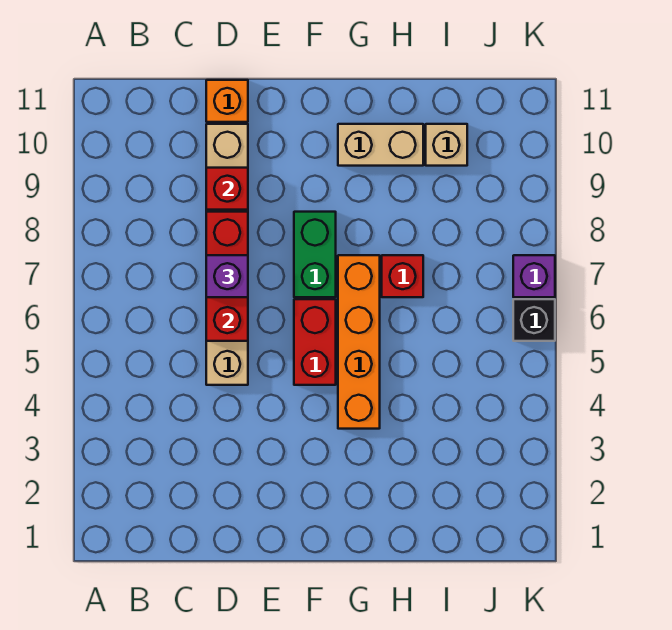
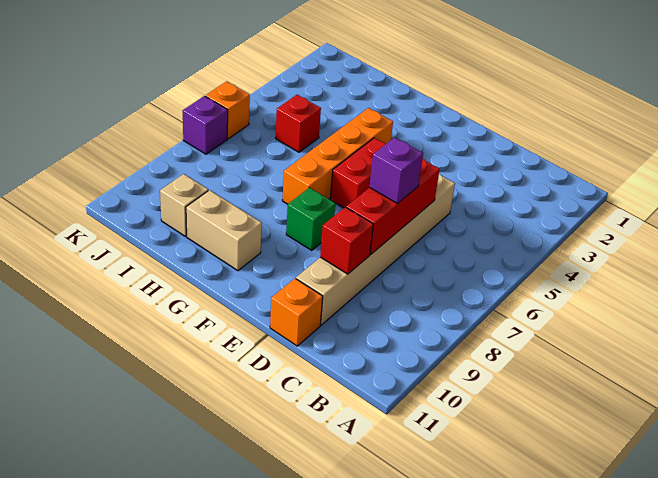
green brick F7:F8 level 1 -> green brick F8 level 1
red brick H7 level 1 -> red brick I5 level 1
black brick K6 level 1 -> orange brick K6 level 1

